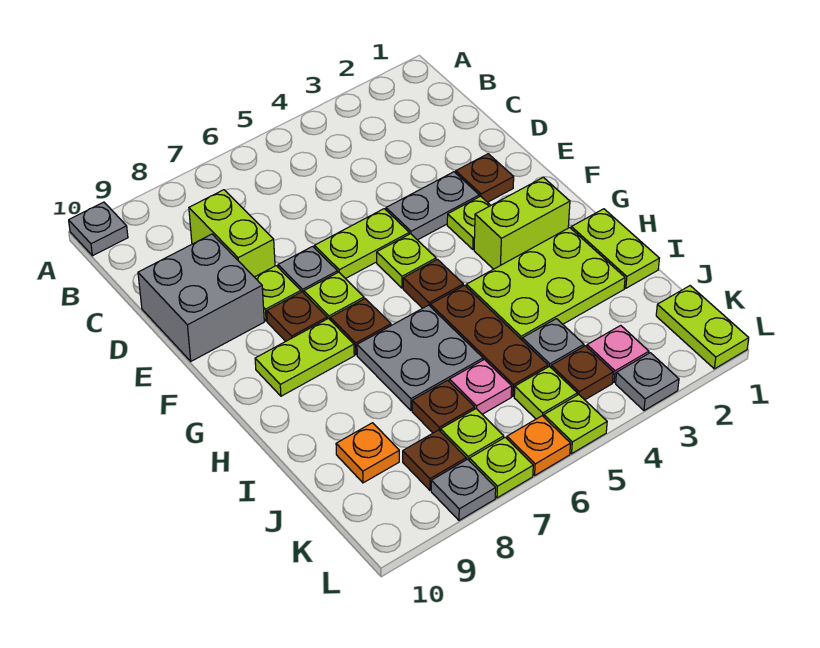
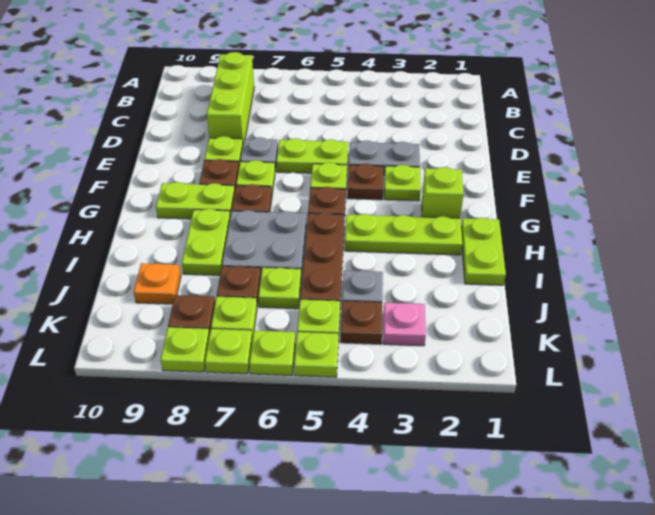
grey plate A10 level 1 -> none
lime brick C8:D8 level 1 -> lime brick B8:D8 level 1
grey brick D9:E10 level 1 -> none
brown plate E2 level 1 -> brown plate F4 level 1
lime brick G2:G3 level 1 -> lime brick G2 level 1
lime plate H2:I4 level 1 -> lime plate H2:H4 level 1
pink plate J6 level 1 -> lime plate J6 level 1
lime plate K1:L1 level 1 -> lime plate H8:I8 level 1
grey plate L3 level 1 -> none
orange plate L6 level 1 -> lime plate L6 level 1
grey plate L8 level 1 -> lime plate L8 level 1

